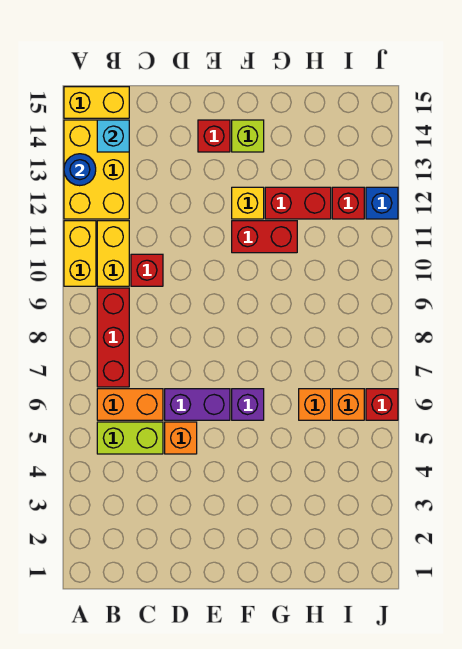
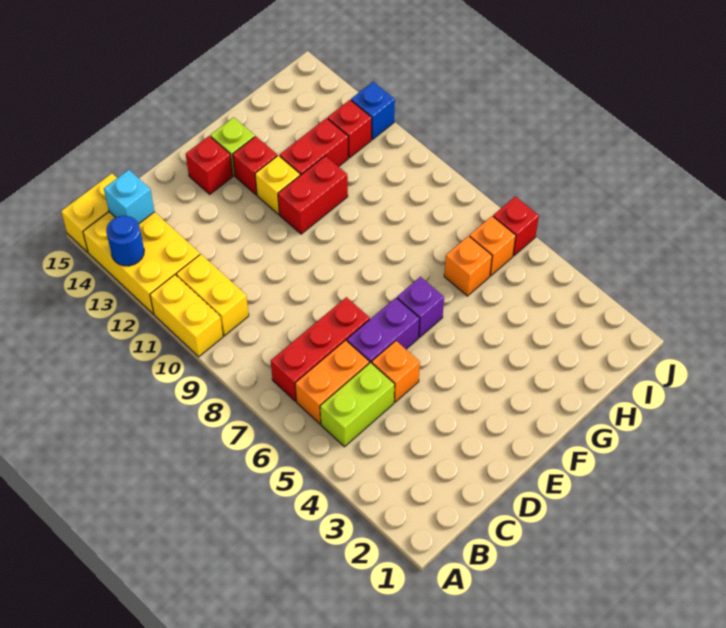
red brick B7:B9 level 1 -> red brick B7:D7 level 1
red brick C10 level 1 -> red brick F13 level 1

